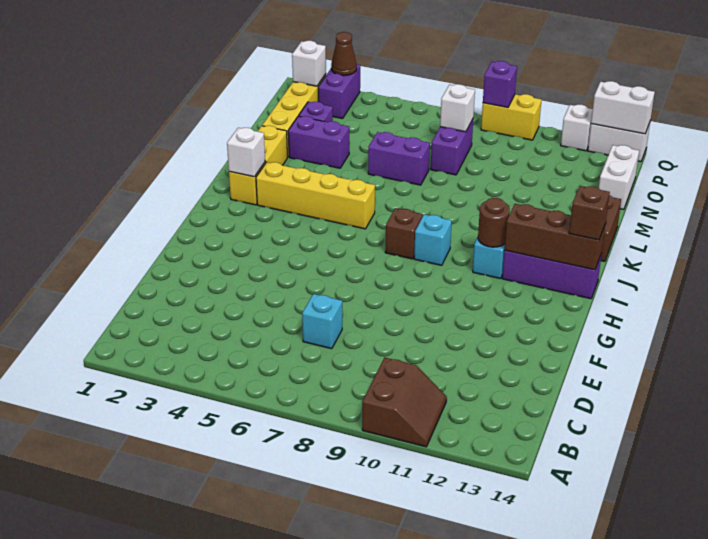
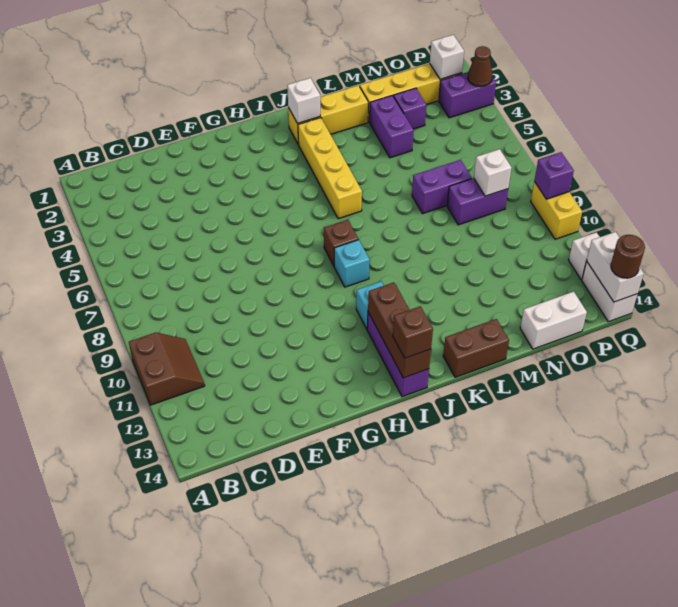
brown slope A10:B11 level 1 top 10 -> brown slope A10:B11 level 1 top A
cyan brick D7 level 1 -> none
brown round brick I11 level 2 -> brown round brick Q14 level 3
purple brick M6:M7 level 1 -> purple brick M7:N7 level 1

